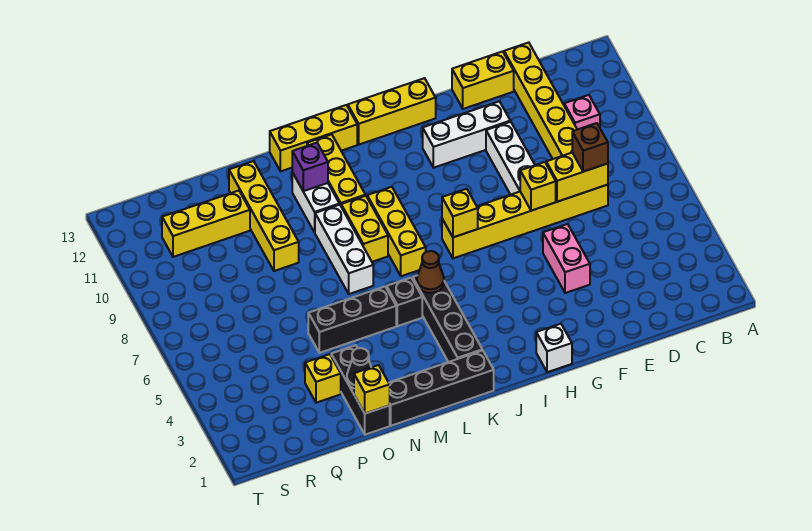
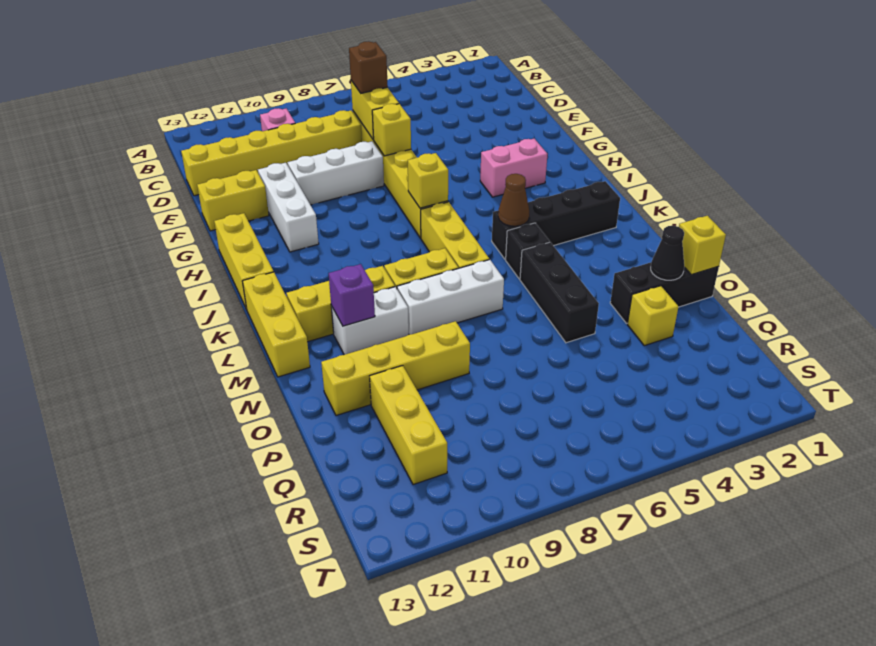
yellow brick E13:F13 level 1 -> yellow brick F12:F13 level 1
pink brick F4:F5 level 1 -> pink brick H3:H4 level 1
white brick H1 level 1 -> none
black brick K1:N1 level 1 -> none
yellow brick K7:K9 level 1 -> yellow brick J7:L7 level 1

